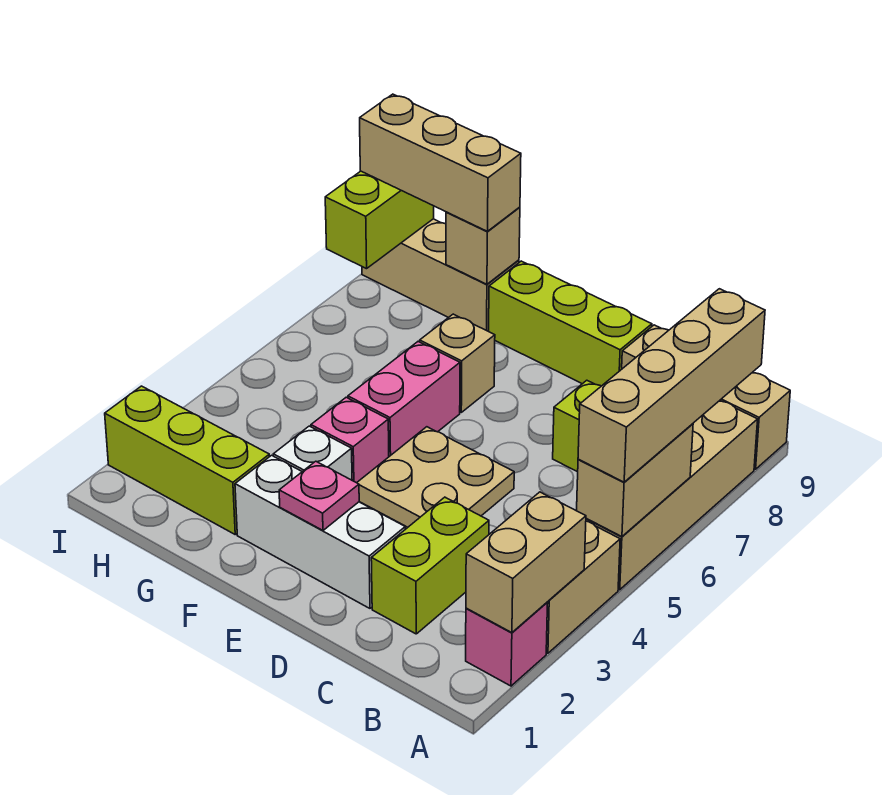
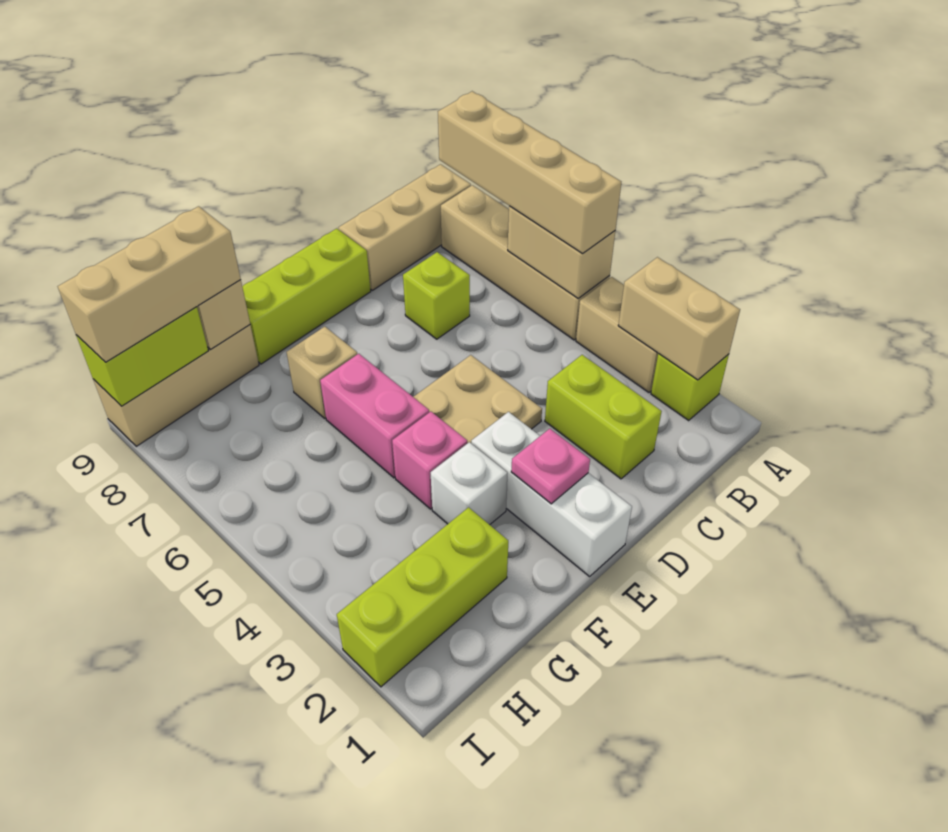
pink brick A2 level 1 -> lime brick A2 level 1
white brick D2:F2 level 1 -> white brick E1:E3 level 1
lime brick I8:I9 level 2 -> lime brick H9:I9 level 2

